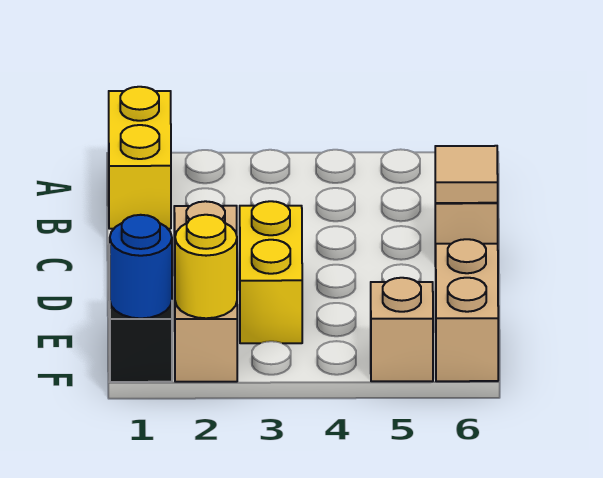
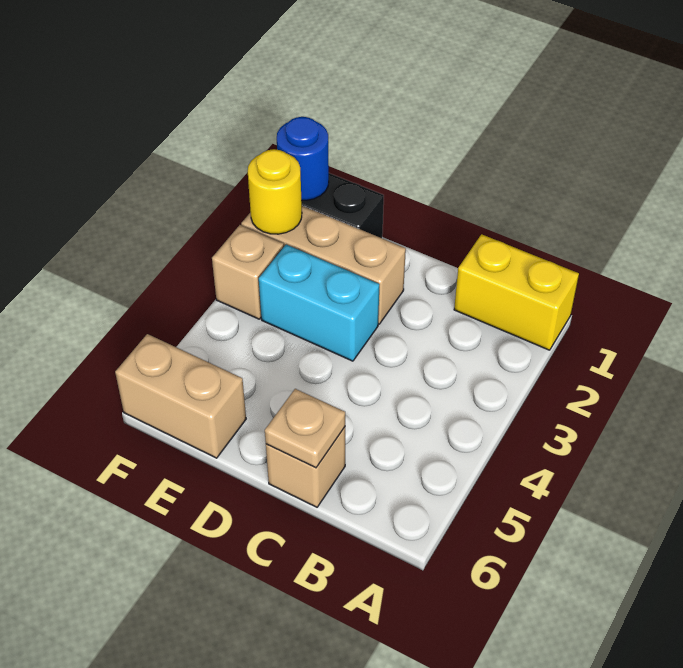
tan tile C6 level 2 -> tan plate C6 level 2
yellow brick D3:E3 level 1 -> cyan brick D3:E3 level 1
tan brick F5 level 1 -> tan brick F3 level 1

